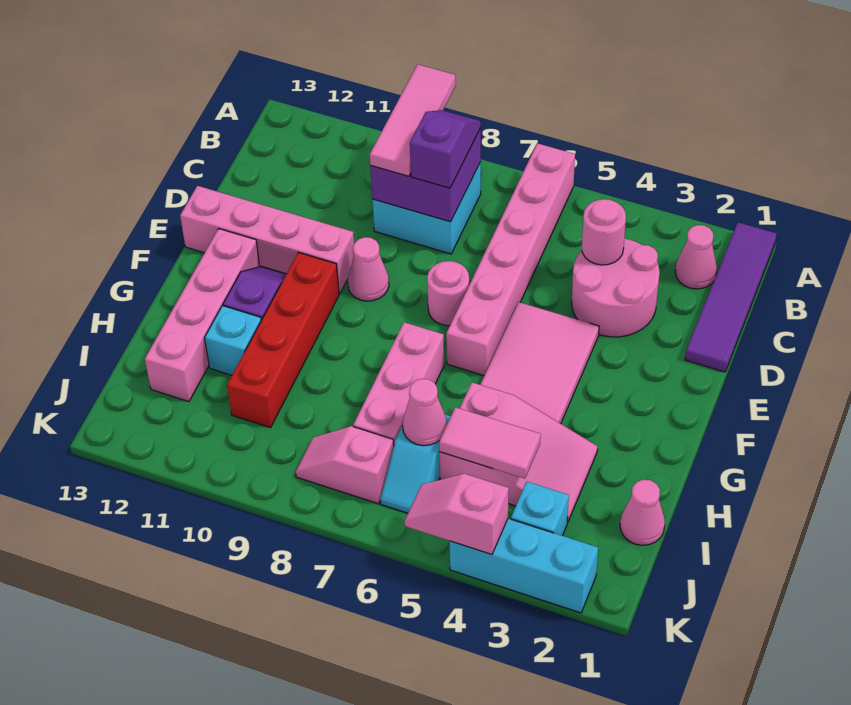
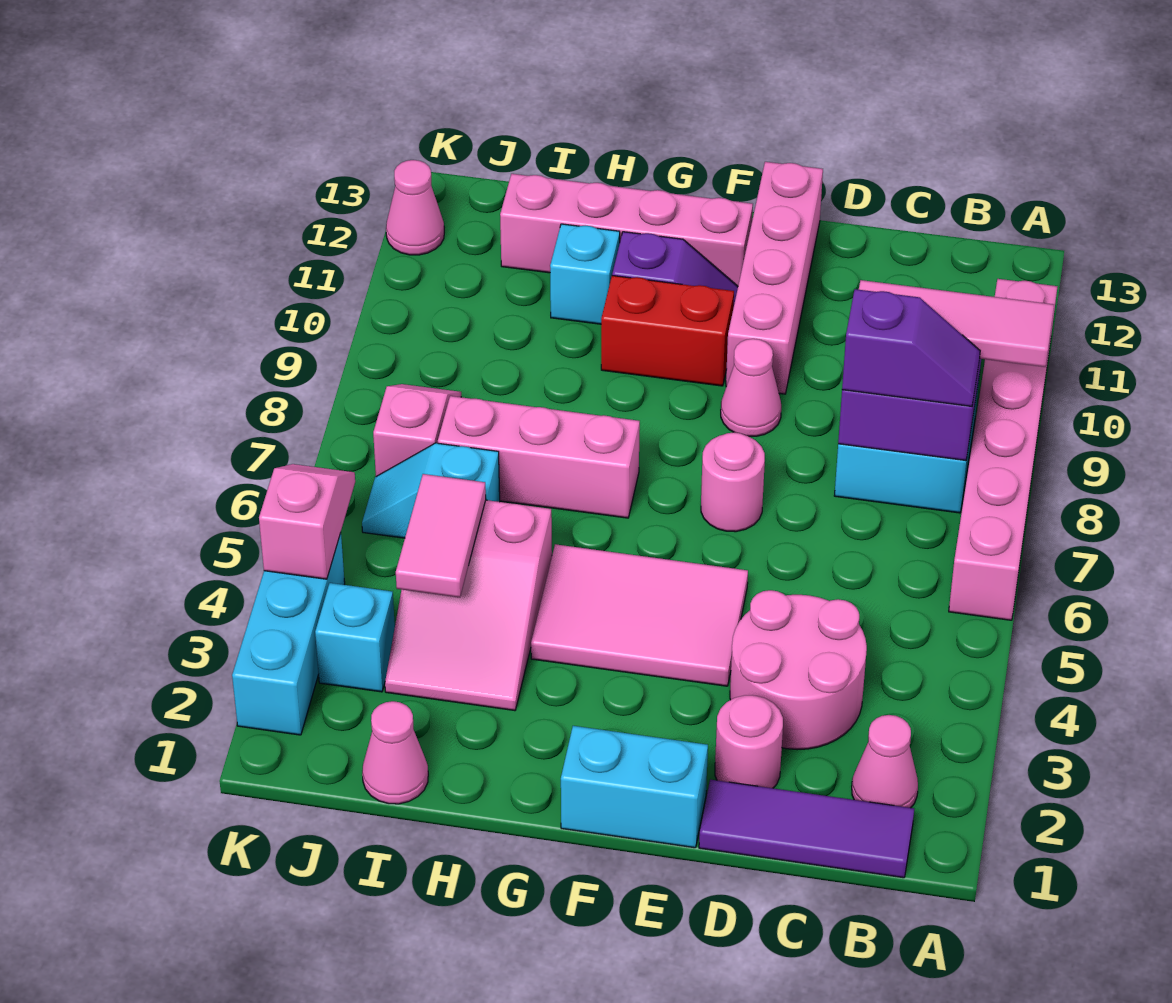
purple tile A1:D1 level 1 -> purple tile B1:D1 level 1
pink brick A6:F6 level 1 -> pink brick A6:A11 level 1
pink round brick C4 level 2 -> pink round brick D2 level 1
none -> cyan brick E1:F1 level 1
red brick F10:I10 level 1 -> red brick F10:G10 level 1
pink cone I6 level 2 -> pink cone K12 level 1

